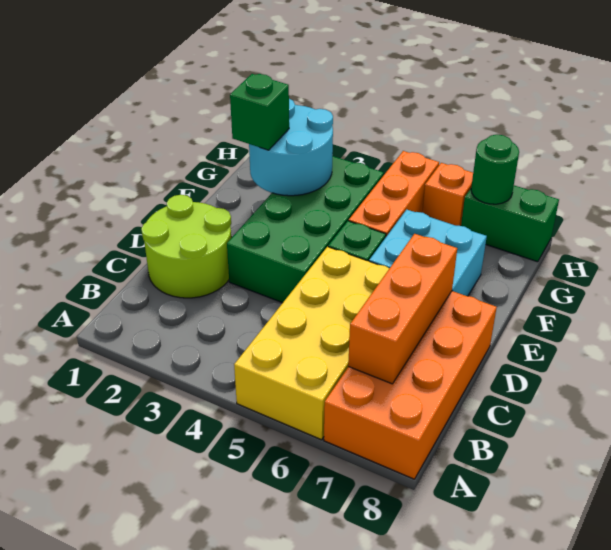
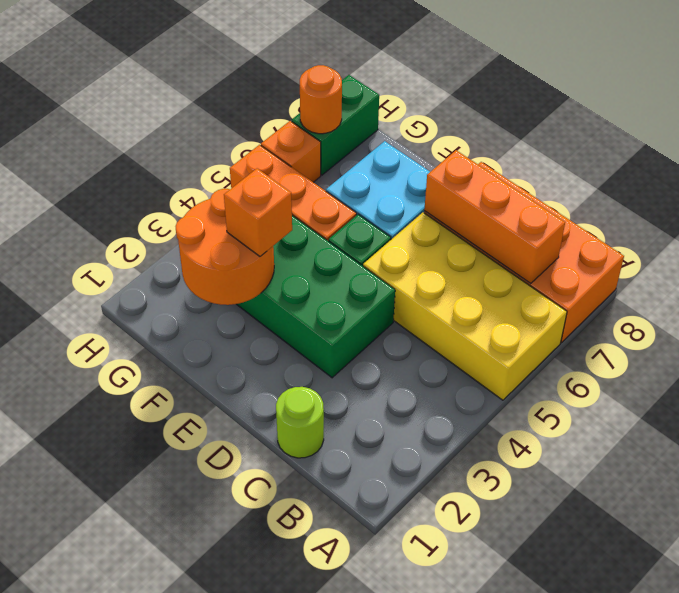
lime round brick C1:D2 level 1 -> lime round brick C1 level 1
cyan round brick F2:G3 level 2 -> orange round brick F2:G3 level 2
green brick F2 level 3 -> none
none -> orange brick F3 level 3
green round brick H7 level 2 -> orange round brick H7 level 2

